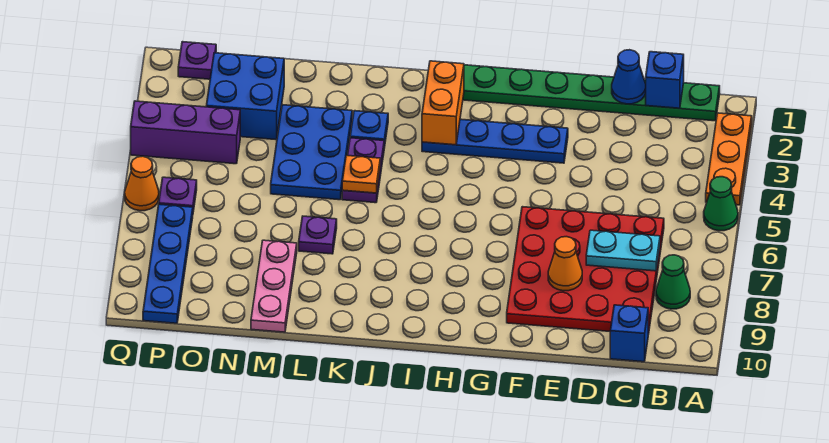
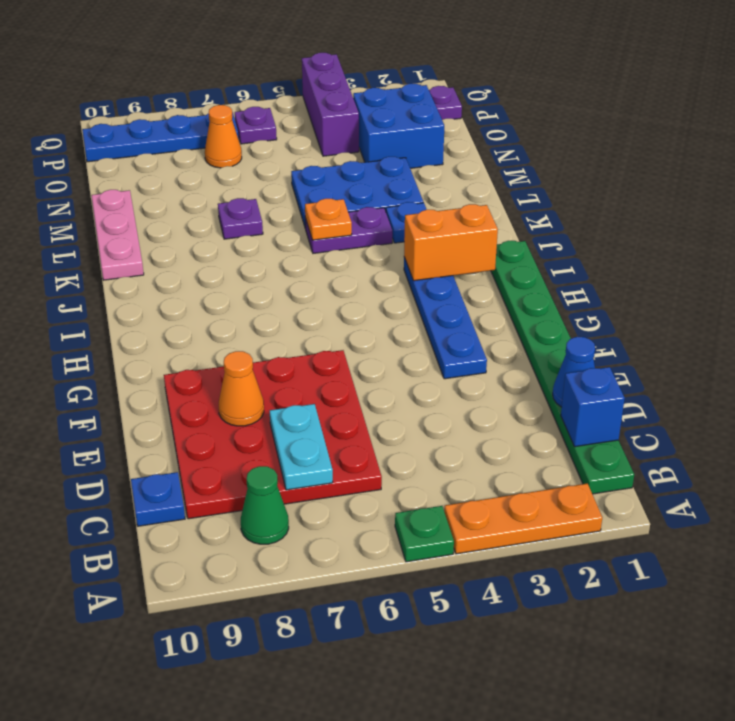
green cone A5 level 1 -> green plate A5 level 1
blue brick C10 level 1 -> blue plate C10 level 1
pink plate M8:M10 level 1 -> pink plate K10:M10 level 1
orange cone Q6 level 1 -> orange cone O7 level 1

